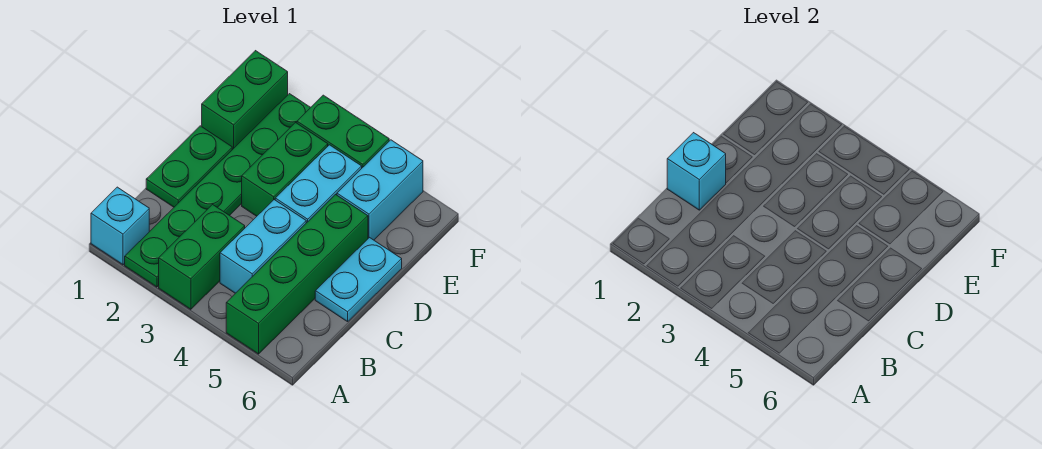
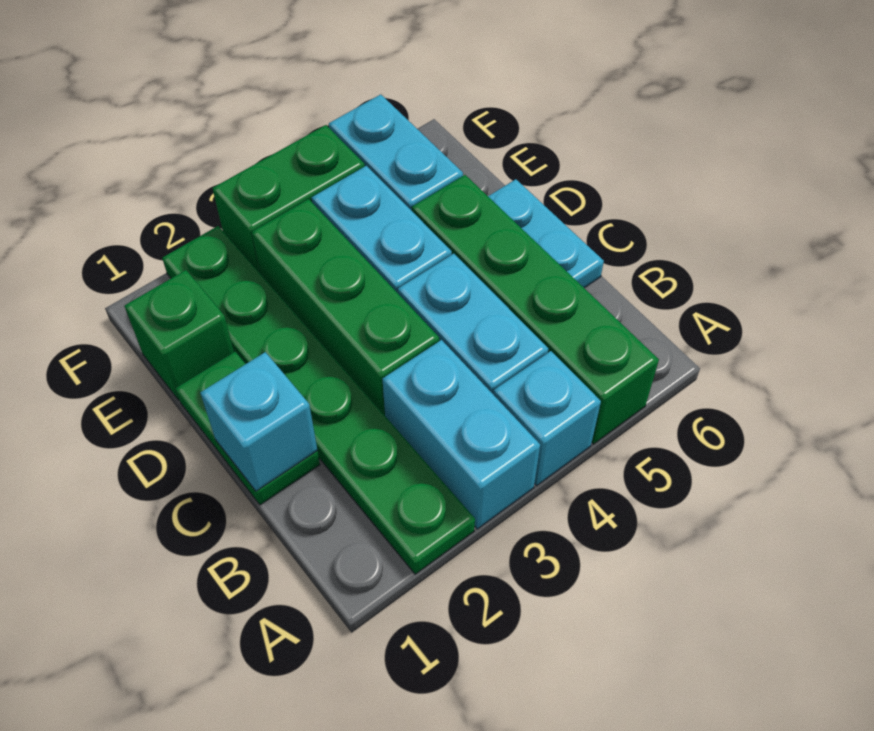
cyan brick A1 level 1 -> cyan brick A4 level 1
green brick A3:B3 level 1 -> cyan brick A3:B3 level 1
green brick D3:E3 level 1 -> green brick C3:E3 level 1
green brick E1:F1 level 1 -> green brick E1 level 1

